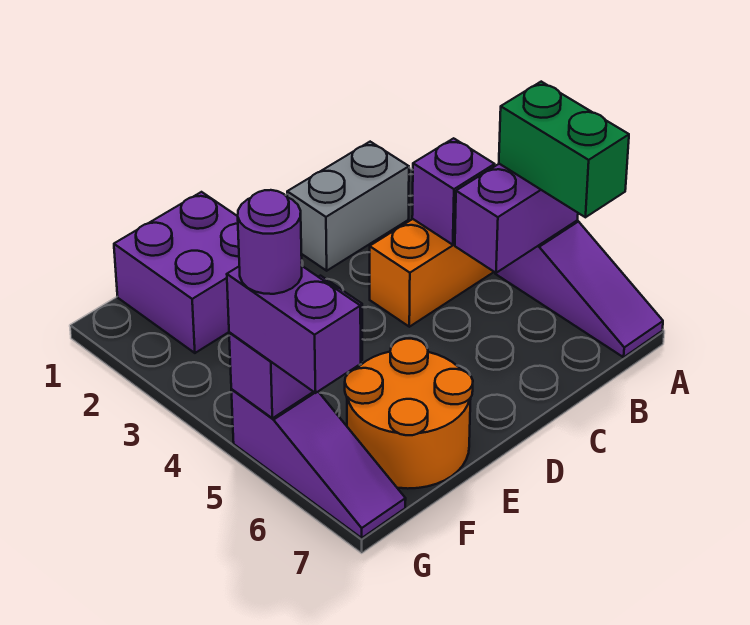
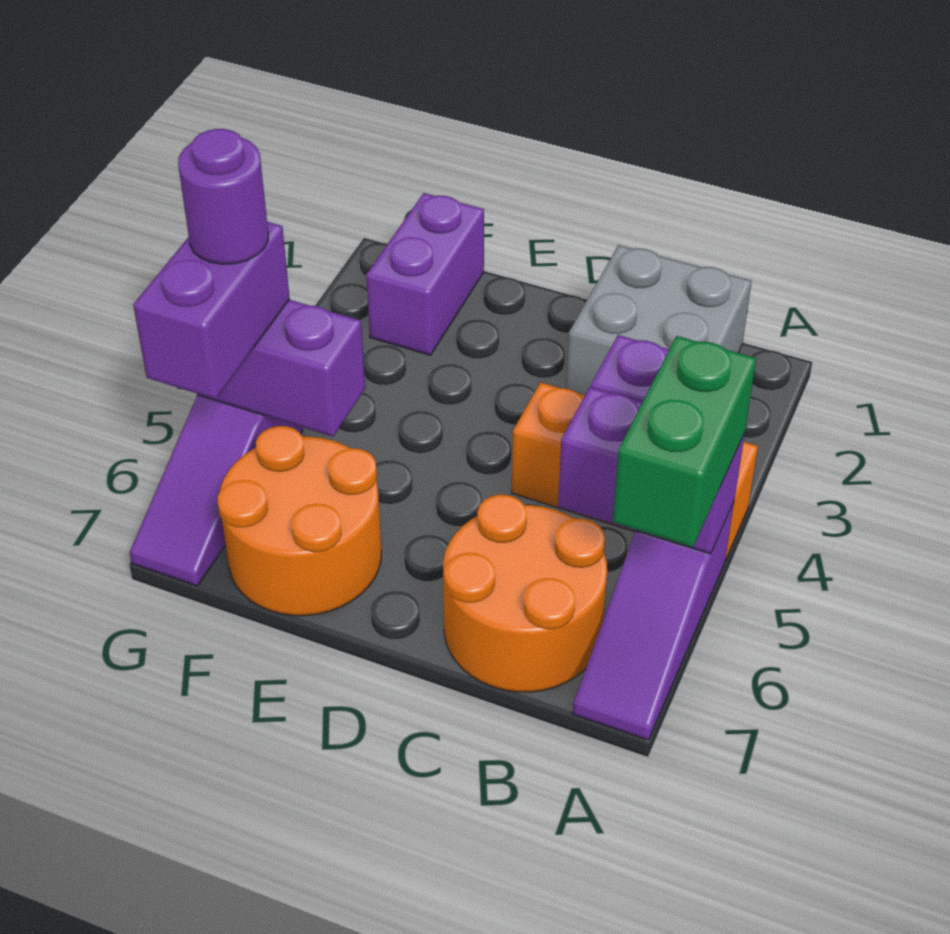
grey brick B2:C2 level 1 -> grey brick B1:C2 level 1
none -> orange round brick B6:C7 level 1
purple brick E1:F2 level 1 -> purple brick F1:F2 level 1

